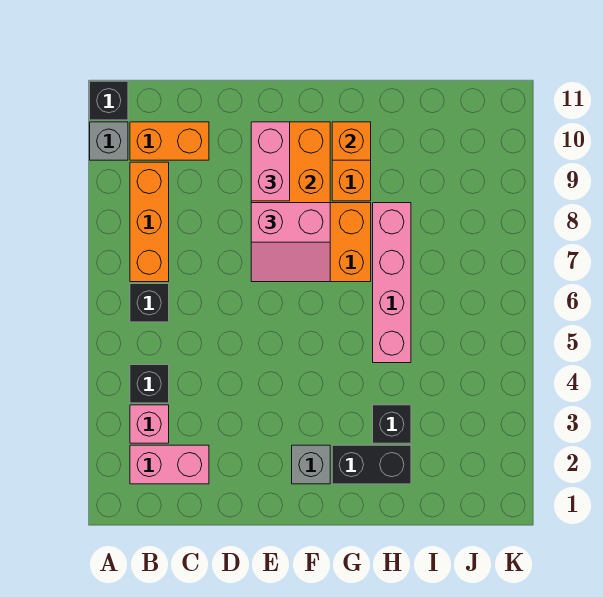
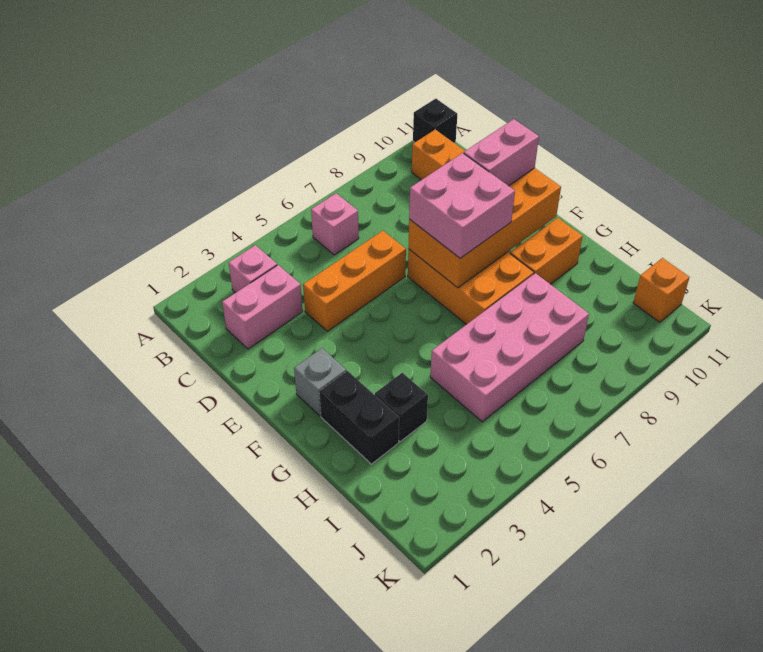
grey brick A10 level 1 -> none
pink brick B2:C2 level 1 -> pink brick C2:C3 level 1
black brick B4 level 1 -> none
black brick B6 level 1 -> pink brick B6 level 1
orange brick B7:B9 level 1 -> orange brick D4:D6 level 1
pink slope E7:F8 level 3 top 8 -> pink brick E7:F8 level 3
orange brick G10 level 2 -> orange brick J11 level 1
pink brick H5:H8 level 1 -> pink brick H5:I8 level 1

